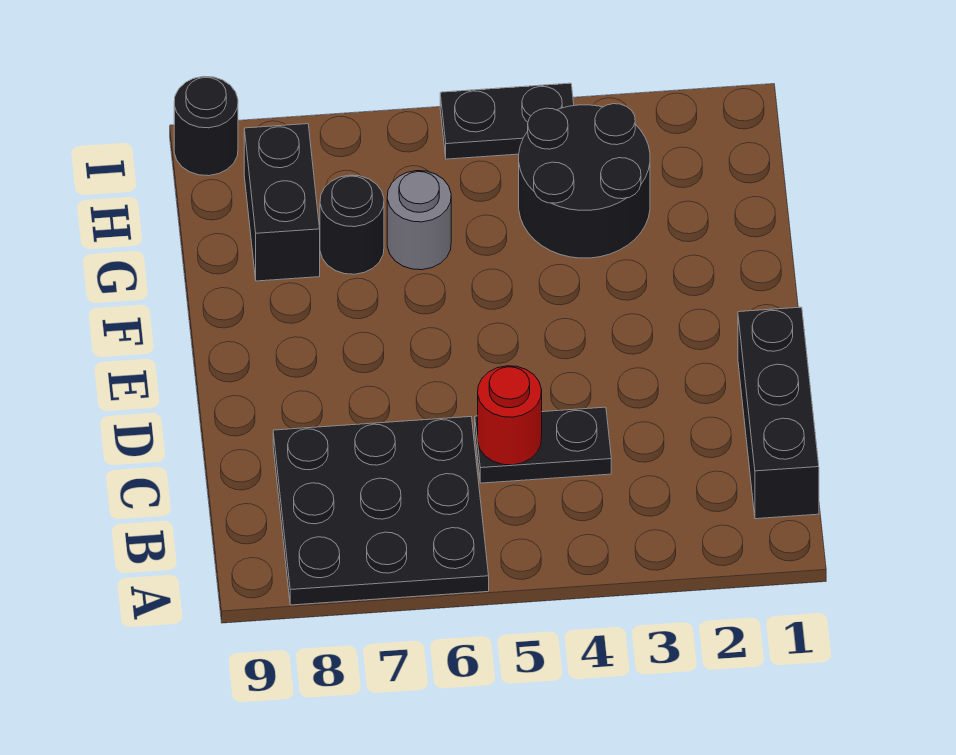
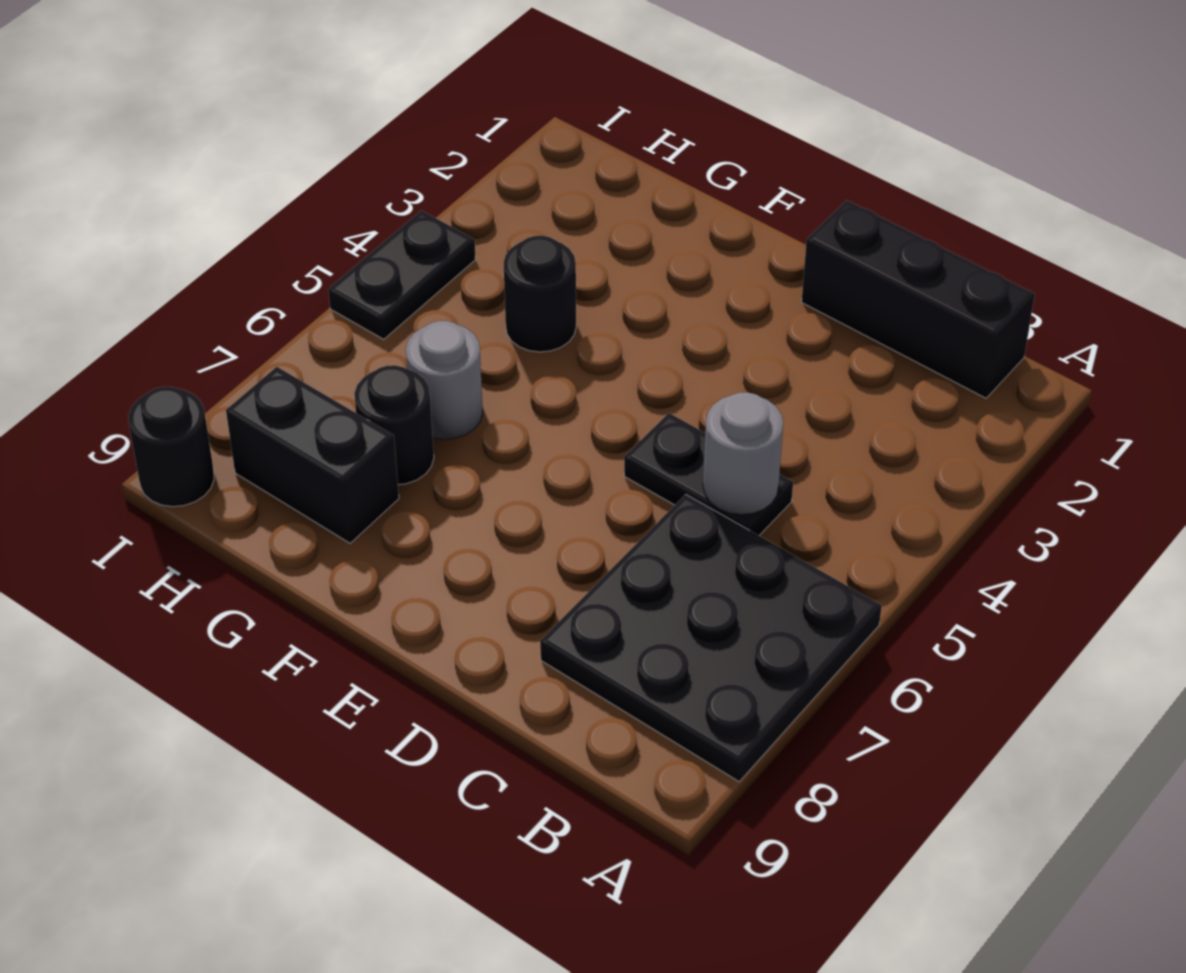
black plate C4:C5 level 1 -> black plate C5:D5 level 1
red round brick C5 level 2 -> grey round brick C5 level 2
black round brick G3:H4 level 1 -> black round brick G4 level 1

